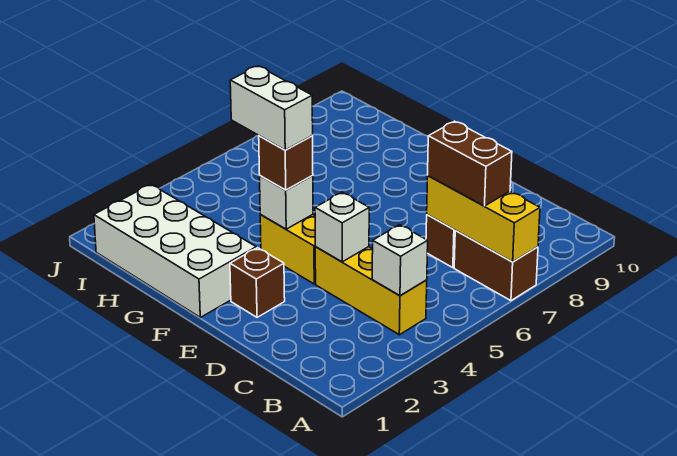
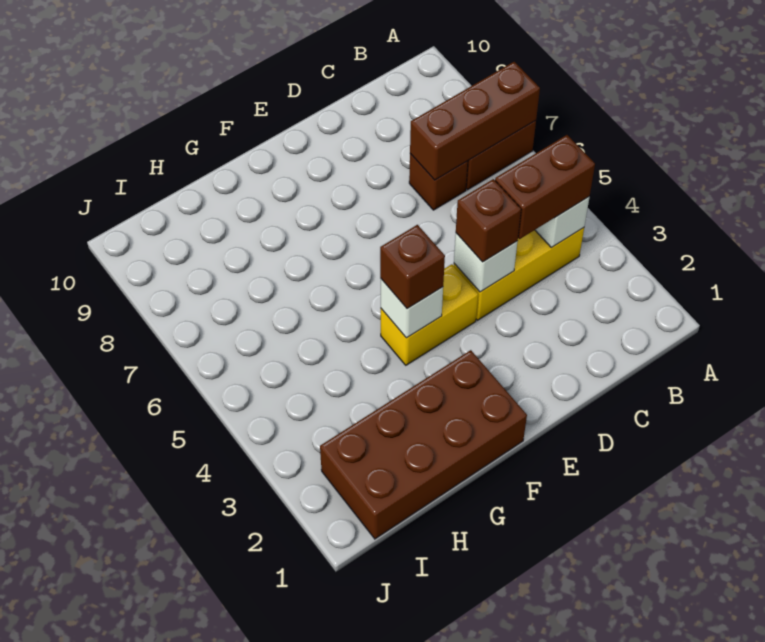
yellow brick A7:C7 level 2 -> brown brick A7:C7 level 2
brown brick B7:C7 level 3 -> brown brick B4:C4 level 3
brown brick E2 level 1 -> brown brick D4 level 3
white brick F1:I2 level 1 -> brown brick F1:I2 level 1
white brick F4:G4 level 4 -> none

